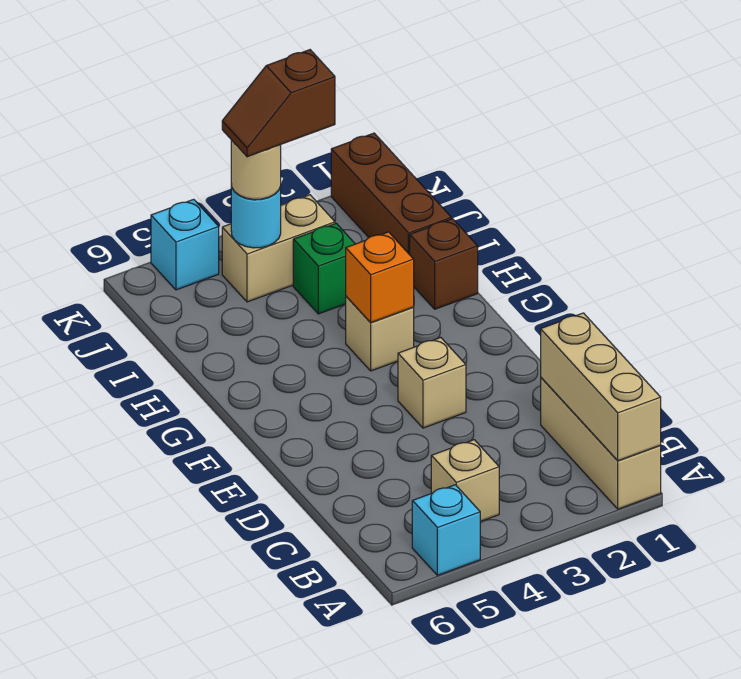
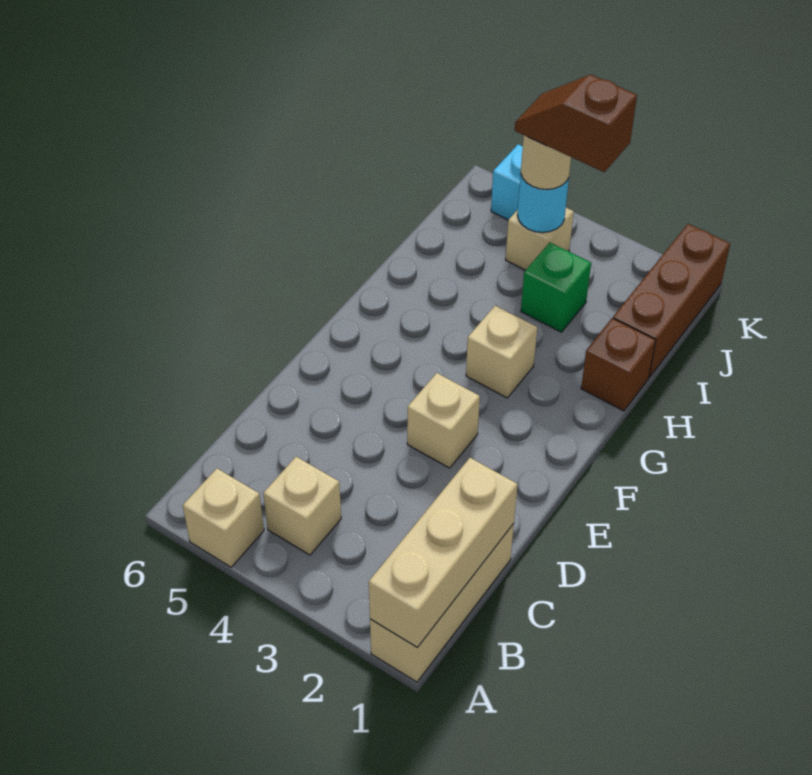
cyan brick A5 level 1 -> tan brick A5 level 1
orange brick G3 level 2 -> none
tan brick J3:J4 level 1 -> tan brick J4 level 1

